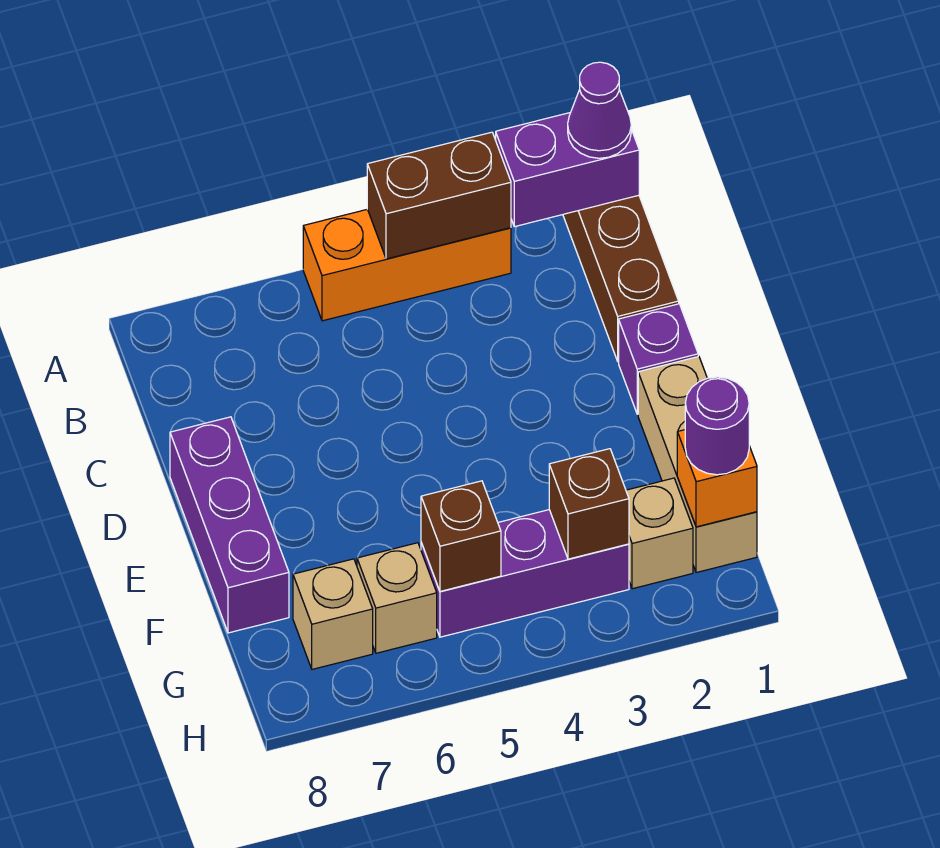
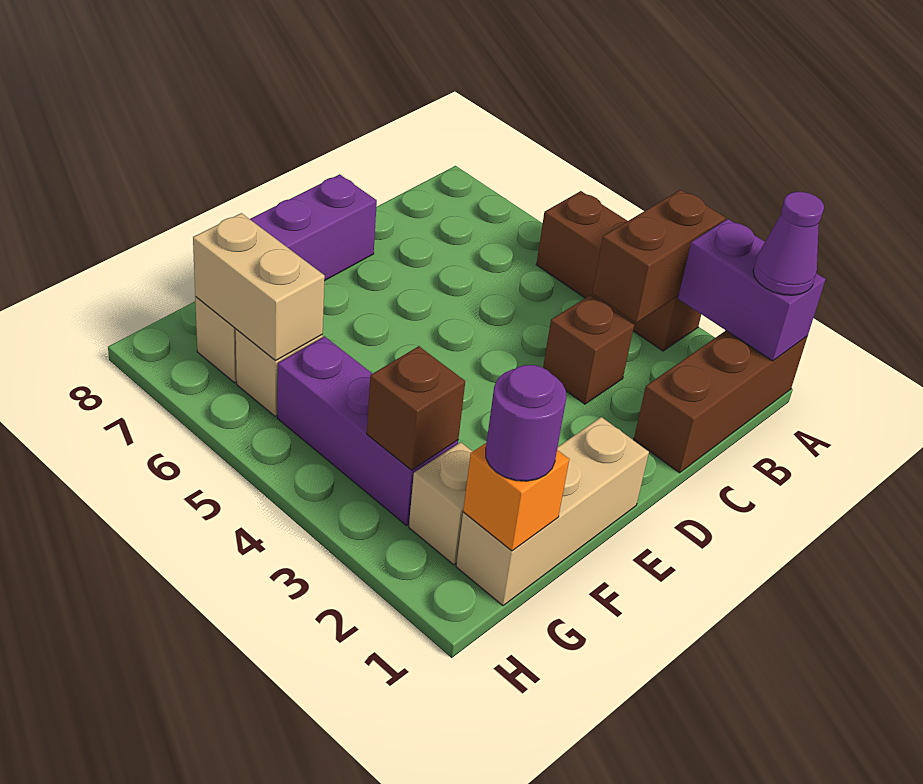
orange brick A3:A5 level 1 -> brown brick A3:A5 level 1
brown brick A3:A4 level 2 -> brown brick A3:B3 level 2
purple brick D1 level 1 -> none
brown brick G5 level 2 -> brown brick C3 level 1
none -> tan brick G6:G7 level 2

